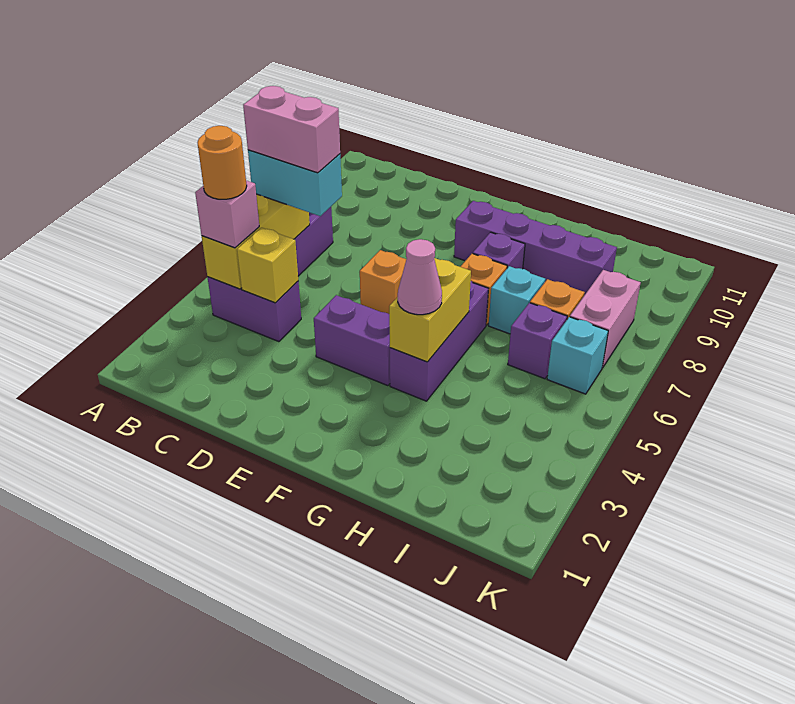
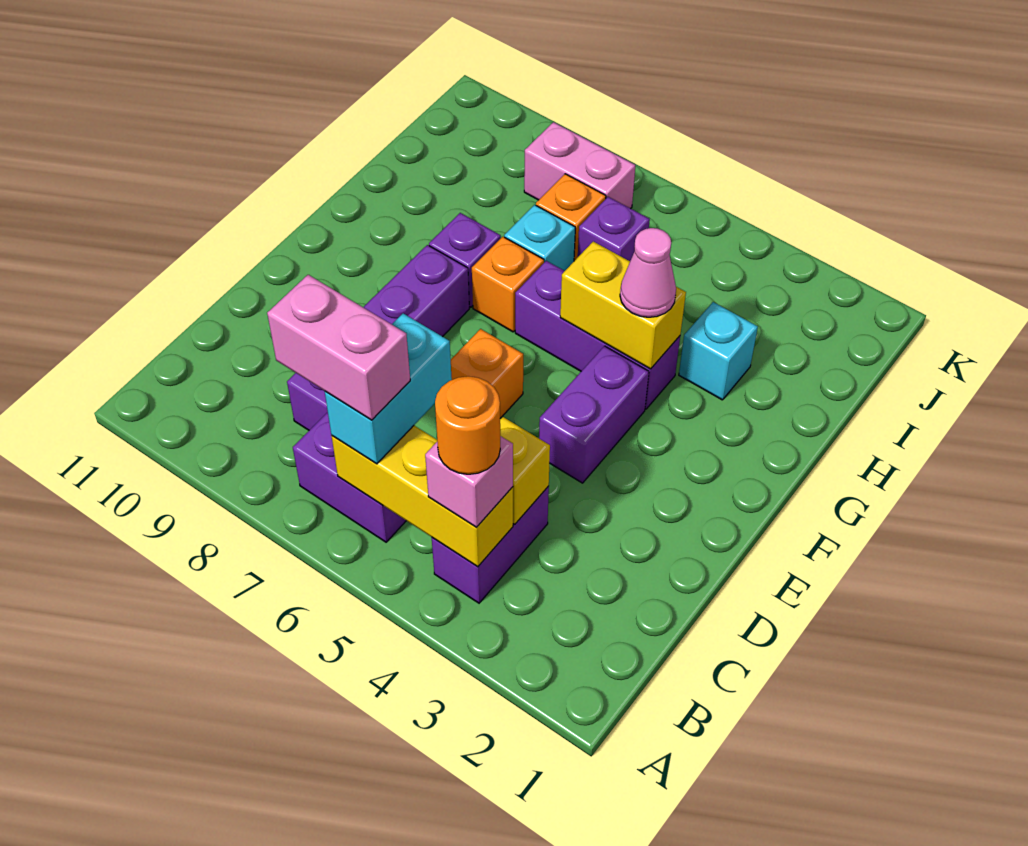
pink brick B6:C6 level 4 -> pink brick B6:B7 level 4
purple brick F9:I9 level 1 -> purple brick C8:F8 level 1
cyan brick J6 level 1 -> cyan brick H3 level 1

